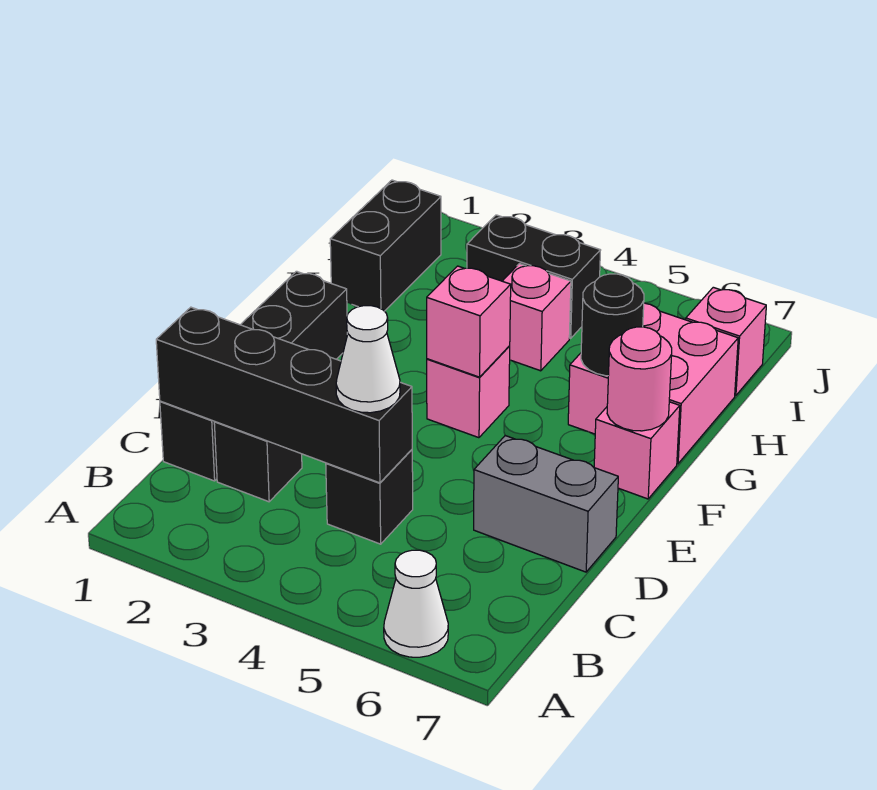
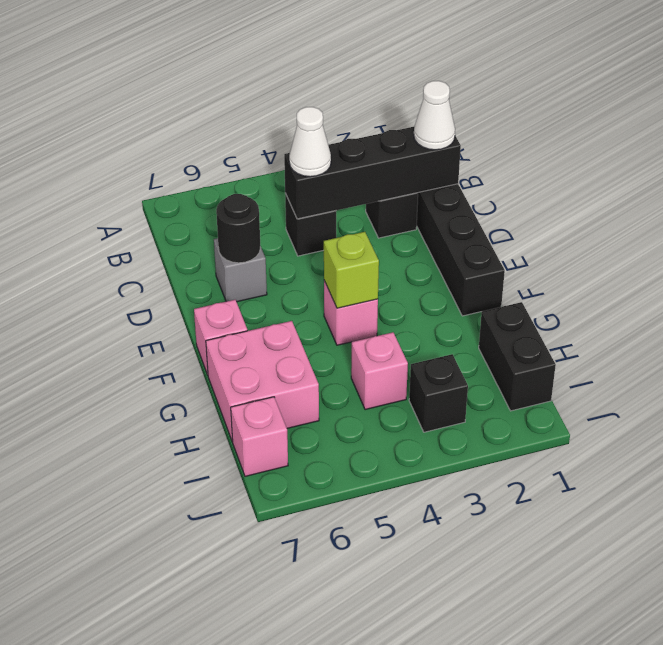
white cone A6 level 1 -> white cone C1 level 3
grey brick D6:D7 level 1 -> grey brick D6 level 1
pink brick F4 level 2 -> lime brick F4 level 2
pink round brick F7 level 2 -> none
black round brick G6 level 2 -> black round brick D6 level 2
black brick I3:I4 level 1 -> black brick I3 level 1

